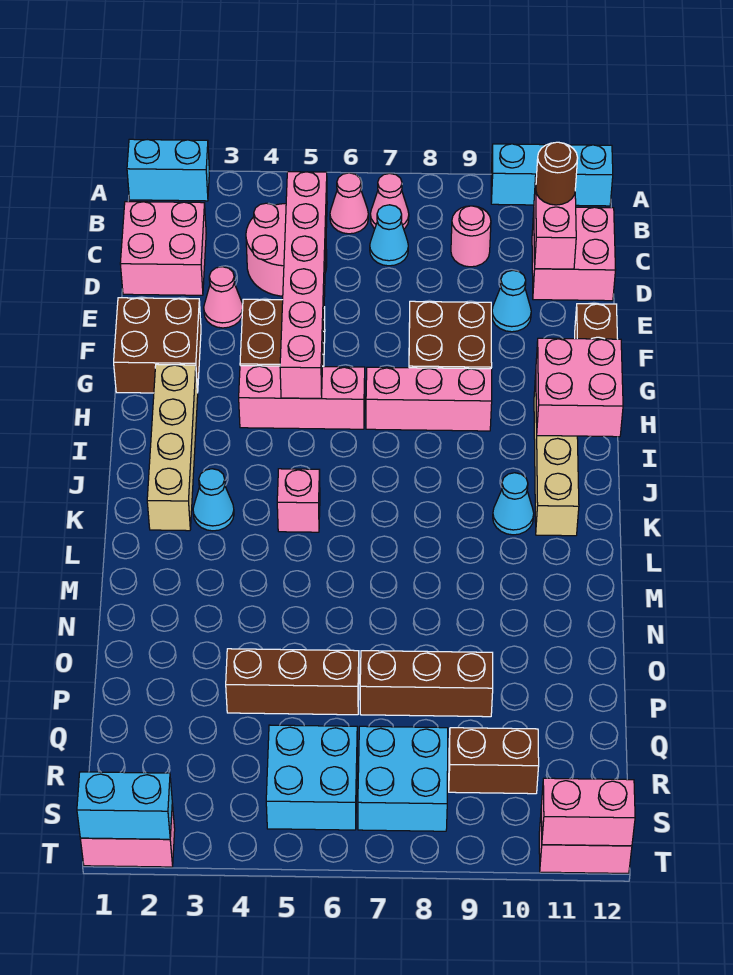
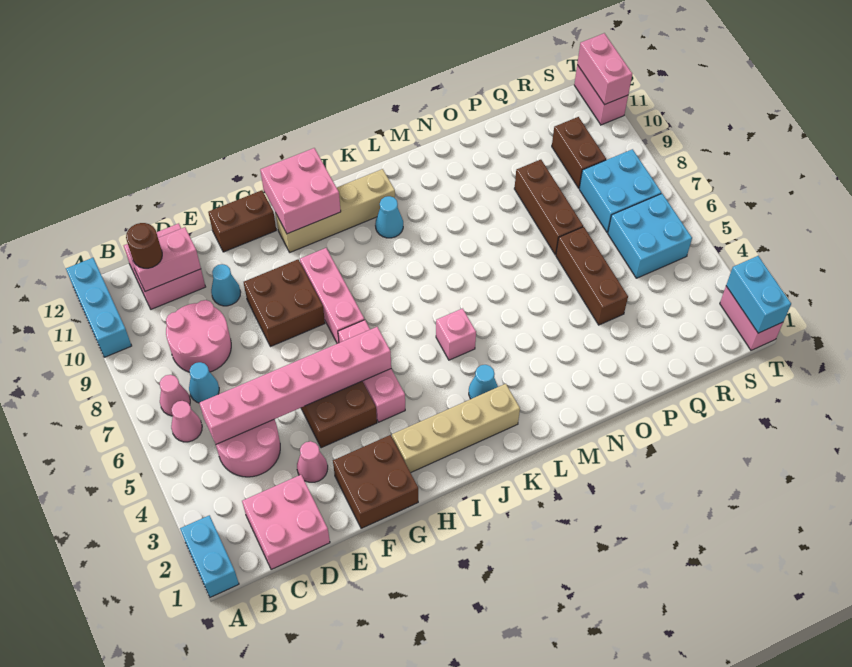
pink round brick C9 level 1 -> pink round brick C8:D9 level 1

